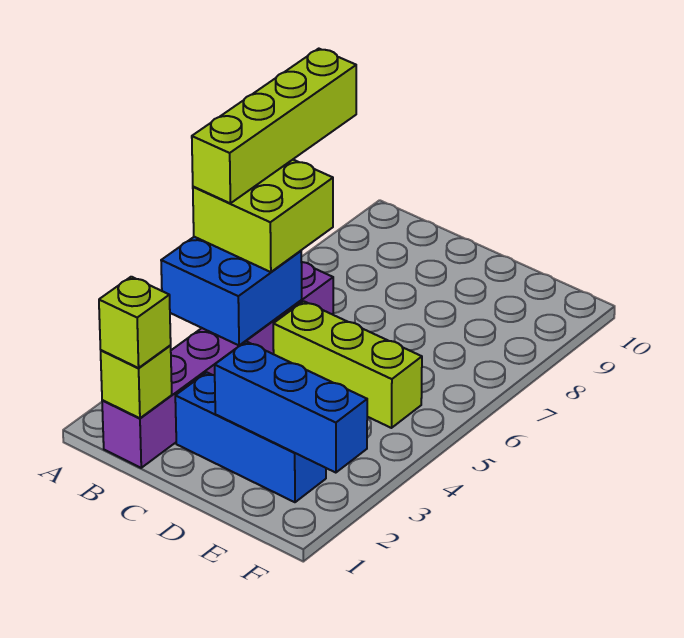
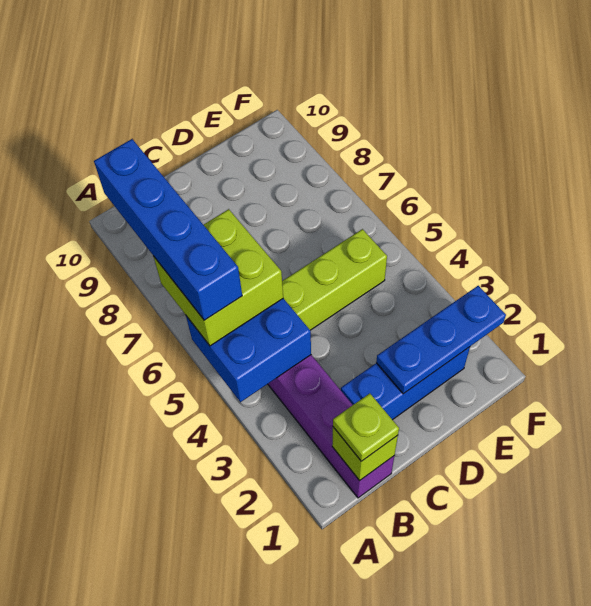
lime brick A5:A8 level 4 -> blue brick A5:A8 level 4
lime brick B1 level 3 -> lime plate B1 level 3
blue brick D2:F2 level 2 -> blue plate D2:F2 level 2

